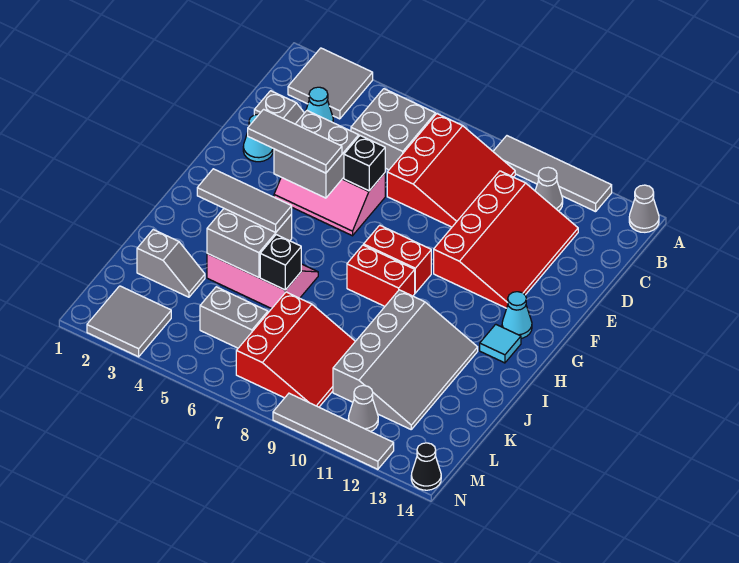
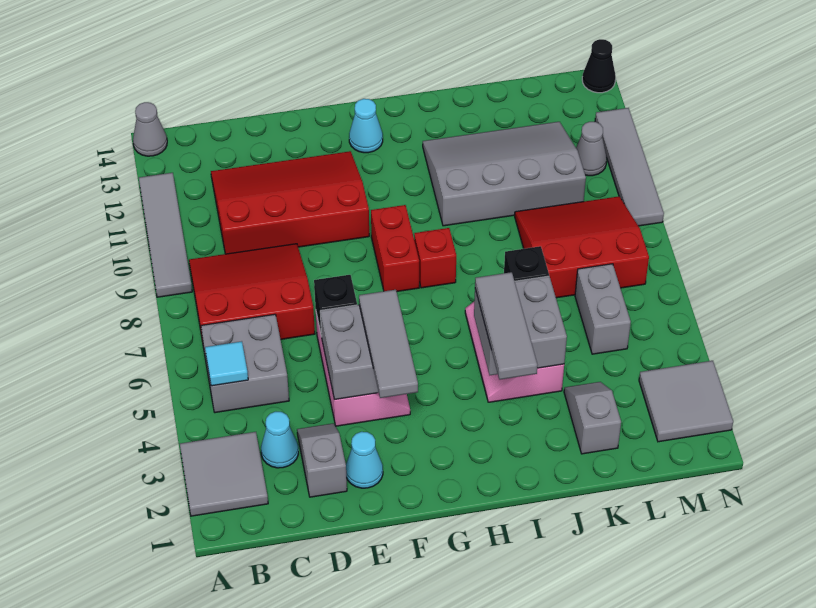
grey cone B11 level 1 -> none
red brick H8:H9 level 1 -> red brick H8 level 1
cyan tile H13 level 1 -> cyan tile B5 level 2

